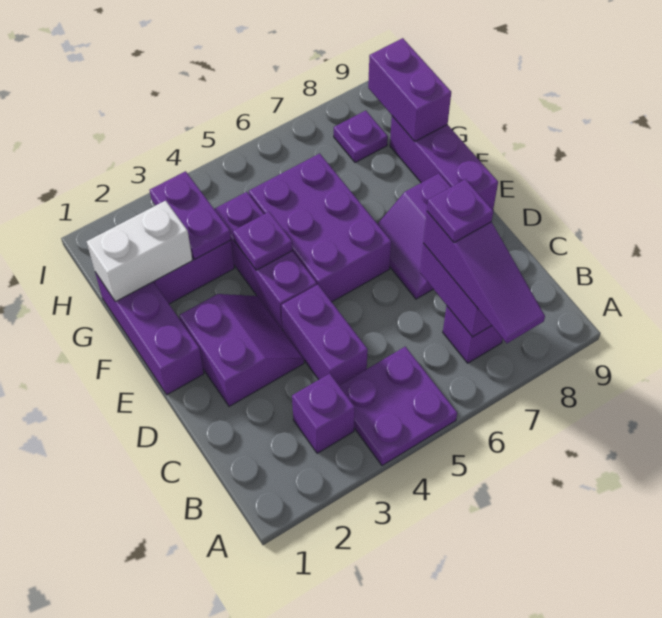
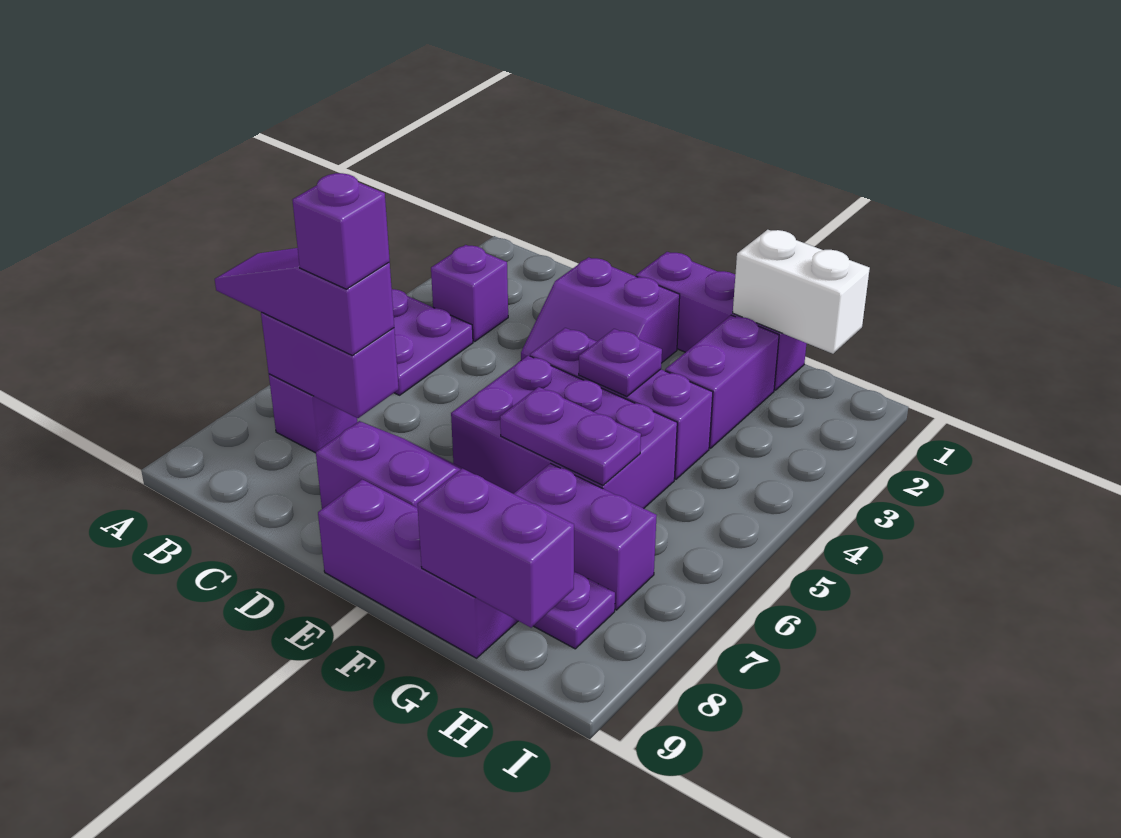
purple brick C4:D4 level 1 -> purple brick G7:H7 level 1
purple plate C7 level 4 -> purple brick C7 level 4
white brick G1:G2 level 2 -> white brick G1:H1 level 2
purple plate G3:H3 level 2 -> purple plate F6:G6 level 2

